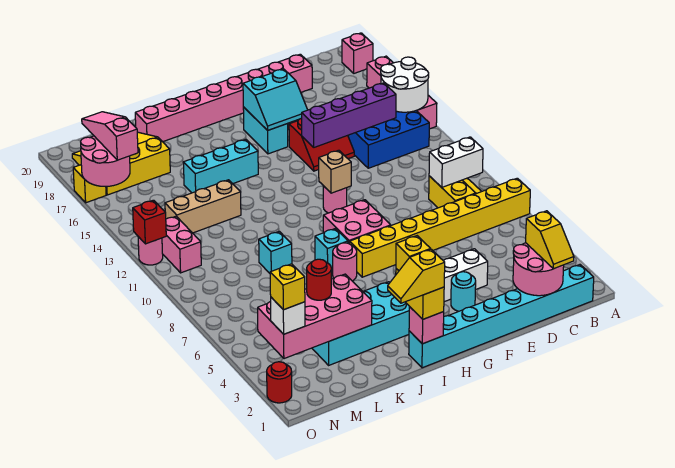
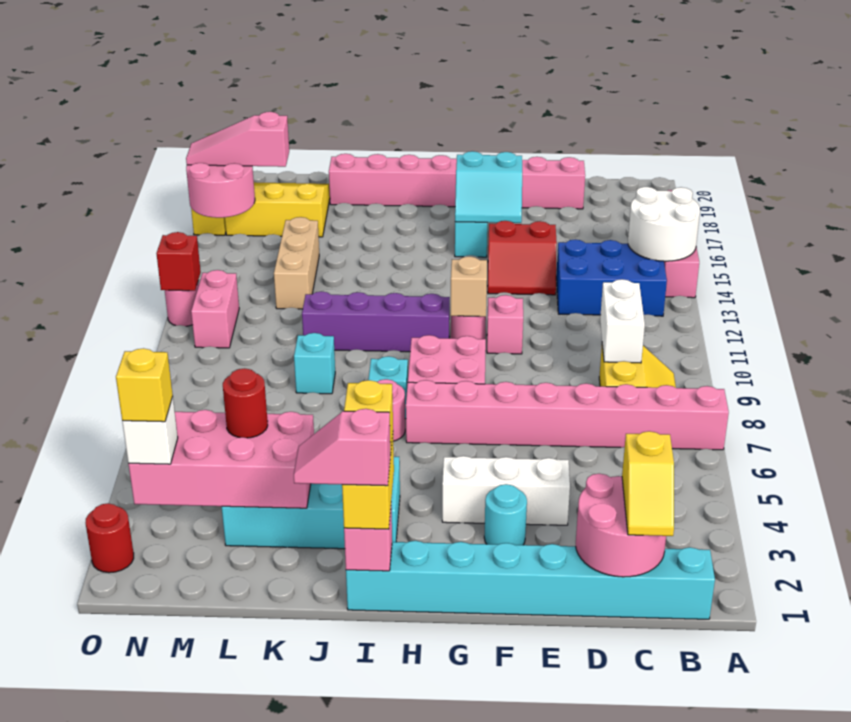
yellow brick A7:H7 level 1 -> pink brick A7:H7 level 1
pink brick A19 level 1 -> pink brick F11 level 1
white brick B9:C9 level 2 -> white brick C9:C10 level 2
purple brick C14:F14 level 2 -> purple brick H11:K11 level 1
yellow slope I1:J1 level 4 top I -> pink slope I1:J1 level 4 top I
cyan brick I15:K15 level 1 -> none
tan brick K13:M13 level 1 -> tan brick L13:L15 level 1
pink slope N16:N18 level 3 top 16 -> pink slope M17:O17 level 3 top M

